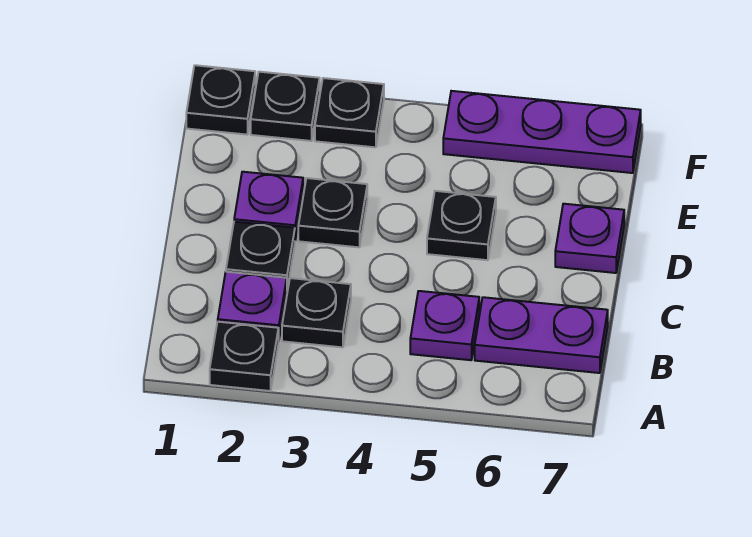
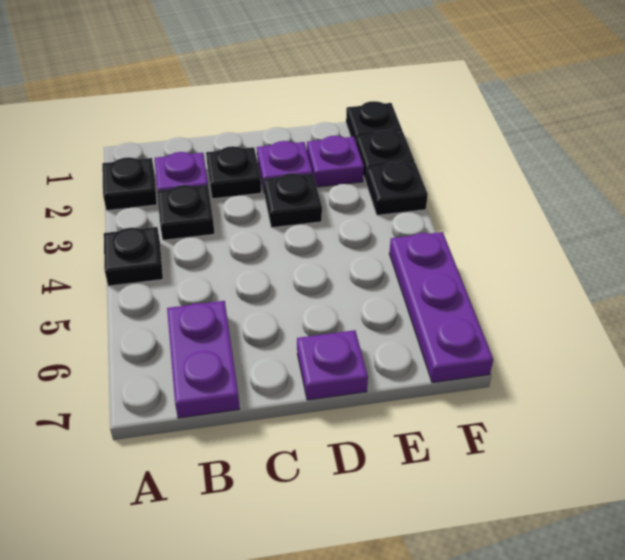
purple plate B5 level 1 -> purple plate E2 level 1
black plate D5 level 1 -> black plate A4 level 1

